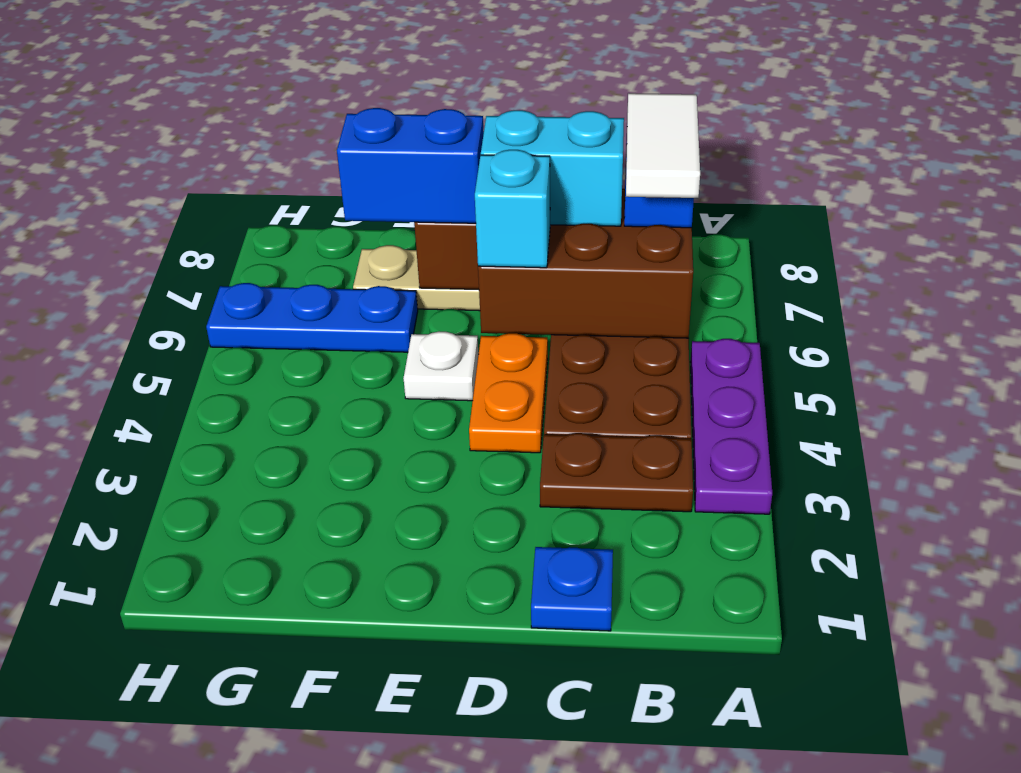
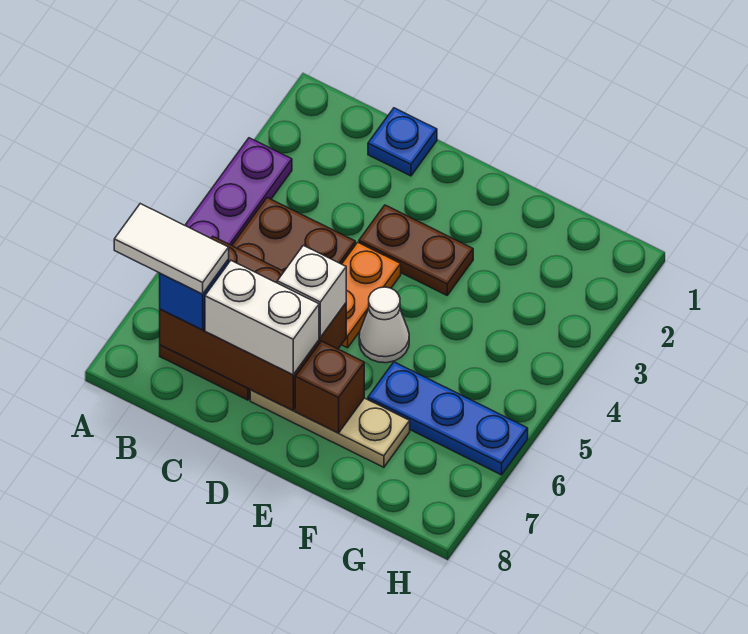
brown plate B3:C3 level 1 -> brown plate D3:E3 level 1
white tile B6:B7 level 4 -> white tile A7:B7 level 4
cyan brick C7:D7 level 3 -> white brick C7:D7 level 3
cyan brick D6 level 3 -> white brick D6 level 3
white plate E5 level 1 -> white cone E5 level 1
blue brick E7:F7 level 3 -> none

